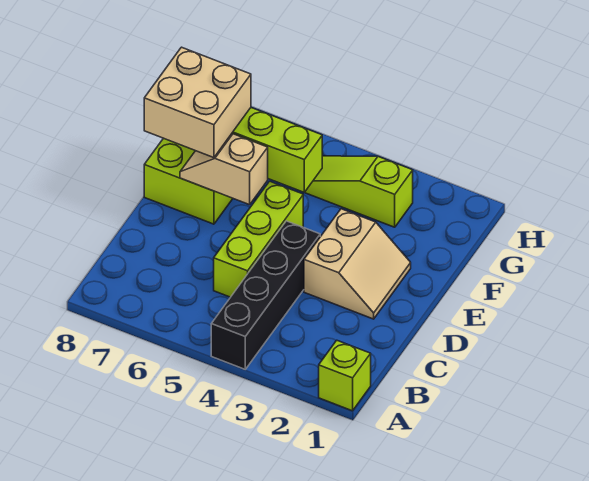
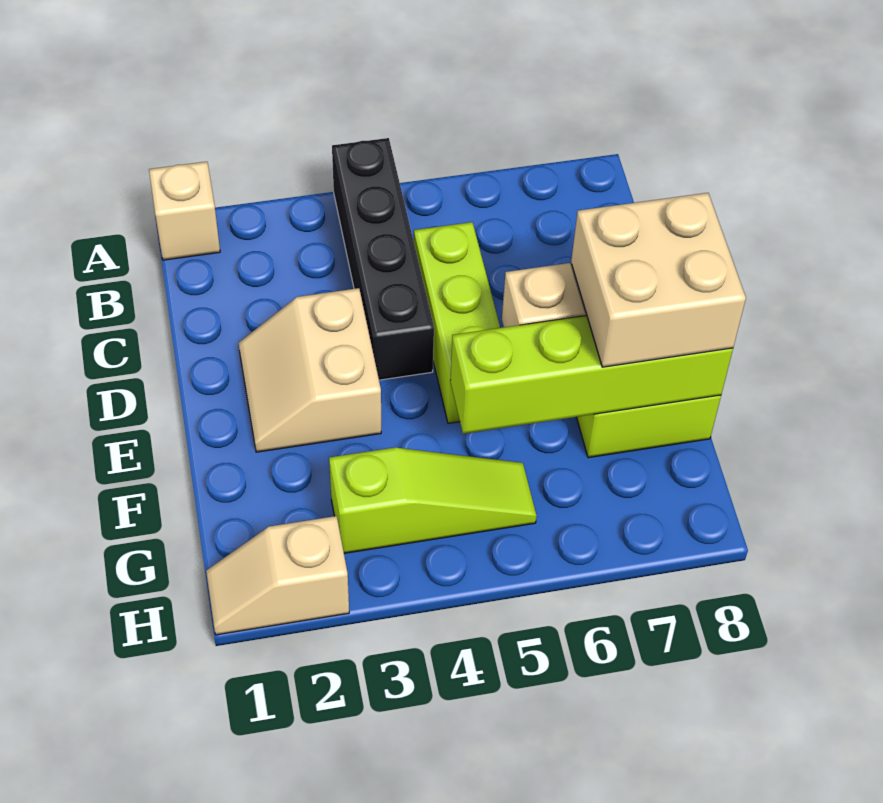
lime brick A1 level 1 -> tan brick A1 level 1
none -> tan slope H1:H2 level 1 top 2

